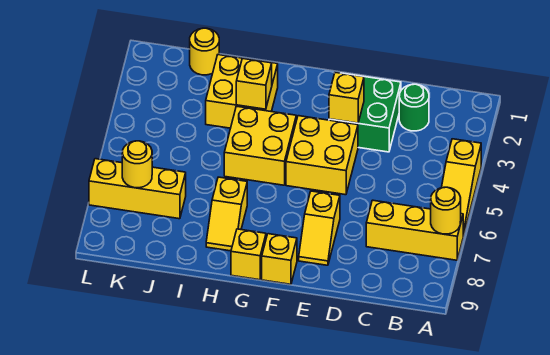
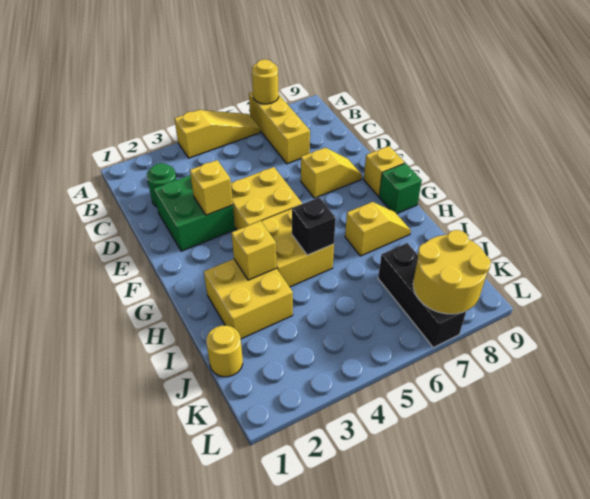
yellow brick G9 level 1 -> green brick G9 level 1
none -> black brick H5 level 2
yellow brick J7:L7 level 1 -> black brick J7:L7 level 1
yellow round brick K7 level 2 -> yellow round brick K7:L8 level 2

